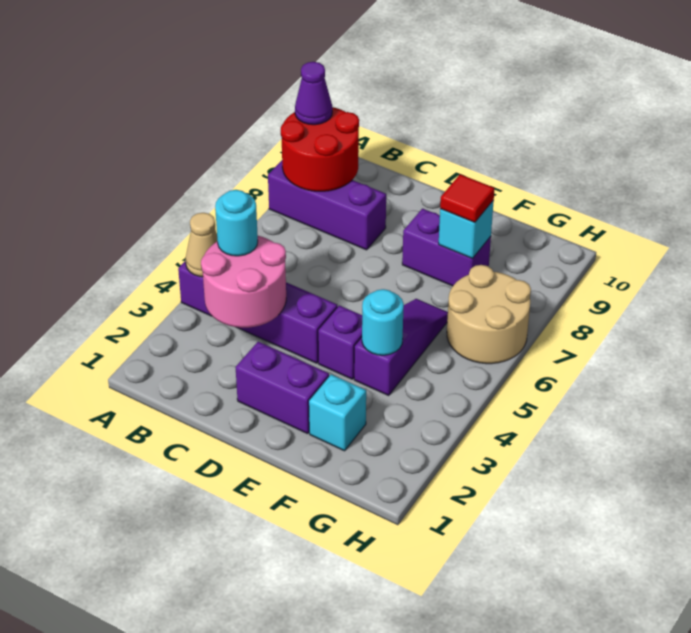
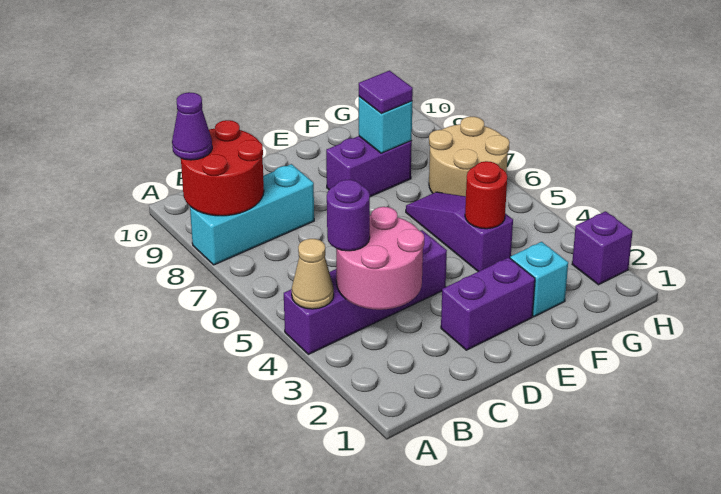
purple brick A8:C8 level 1 -> cyan brick A8:C8 level 1
cyan round brick B4 level 3 -> purple round brick B4 level 3
purple brick E4 level 1 -> purple brick H2 level 1
cyan round brick F4 level 2 -> red round brick F4 level 2
red tile F8 level 3 -> purple tile F8 level 3

